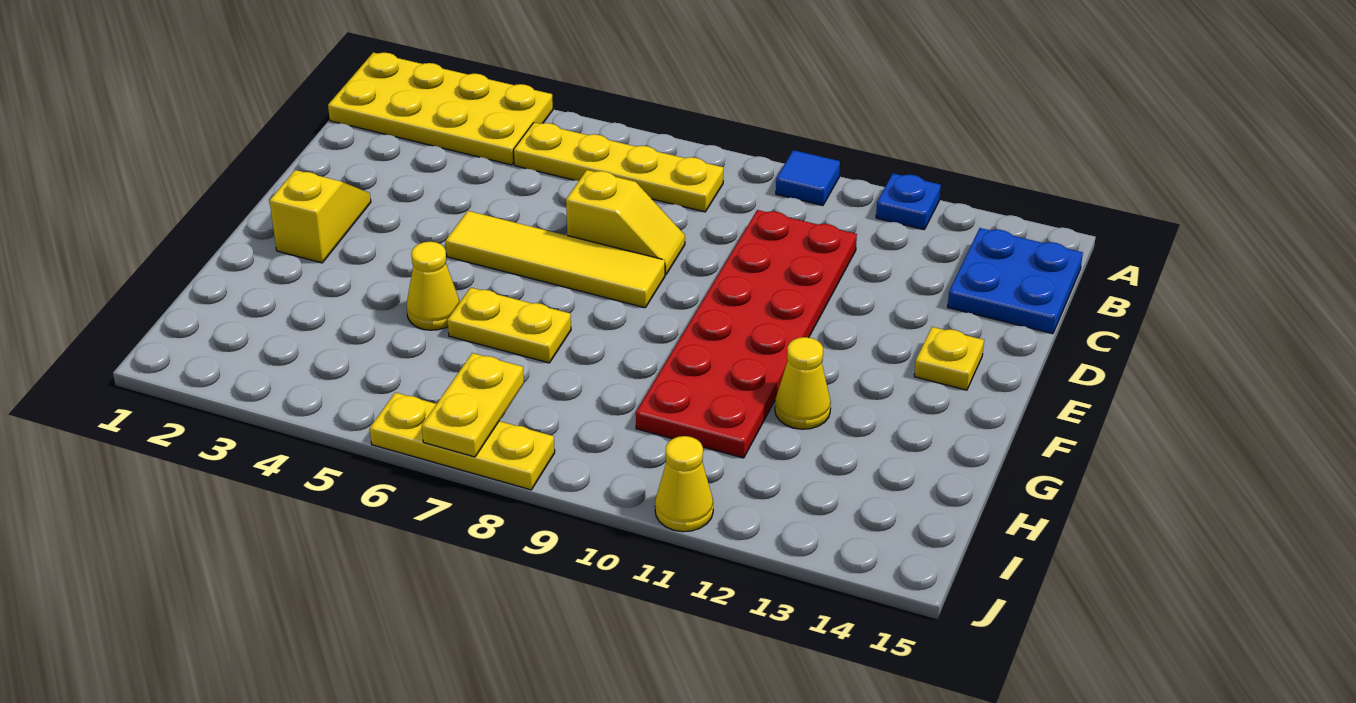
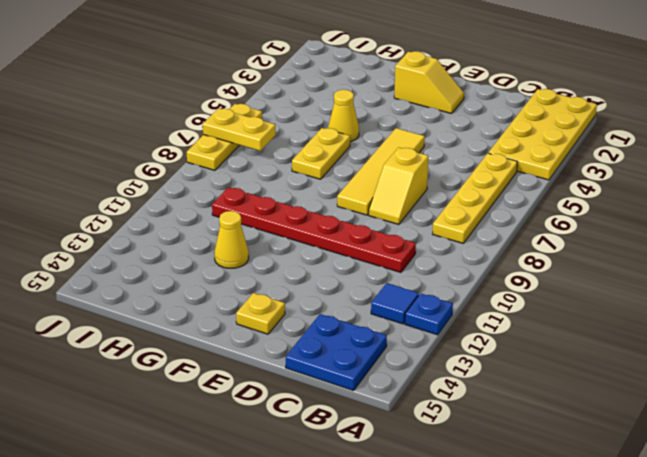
blue tile A10 level 1 -> blue tile B12 level 1
red plate C10:H11 level 1 -> red plate C10:H10 level 1
yellow cone J11 level 1 -> none

